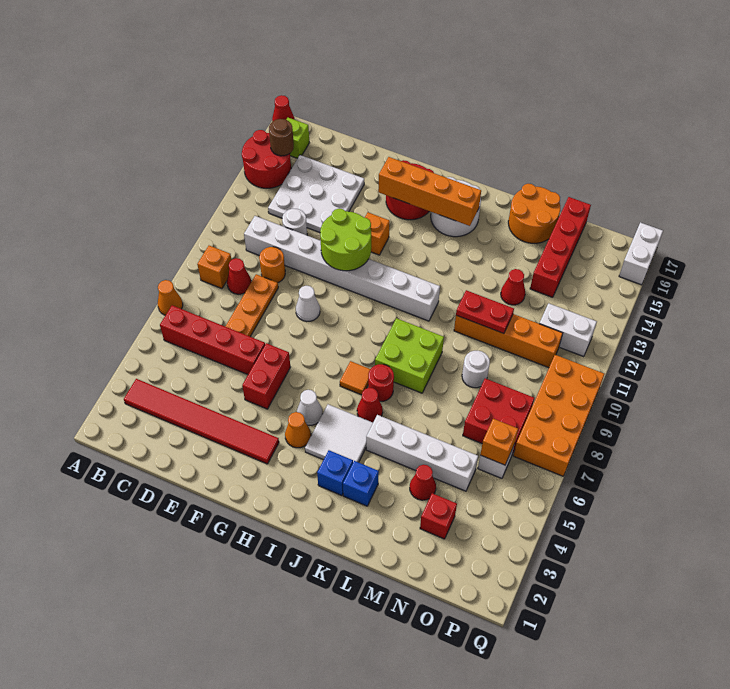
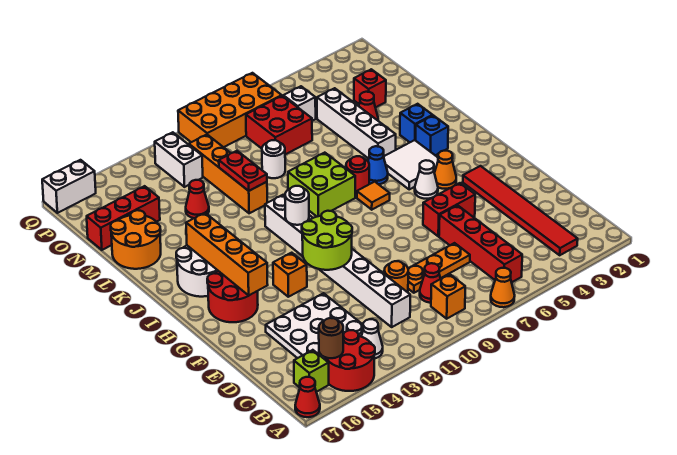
white round brick D12 level 1 -> white round brick I11 level 2
white cone F9 level 1 -> white cone B13 level 1
red cone J6 level 1 -> blue cone J6 level 1
red brick N14:N17 level 1 -> red brick N15:N17 level 1
orange brick O6 level 2 -> none

